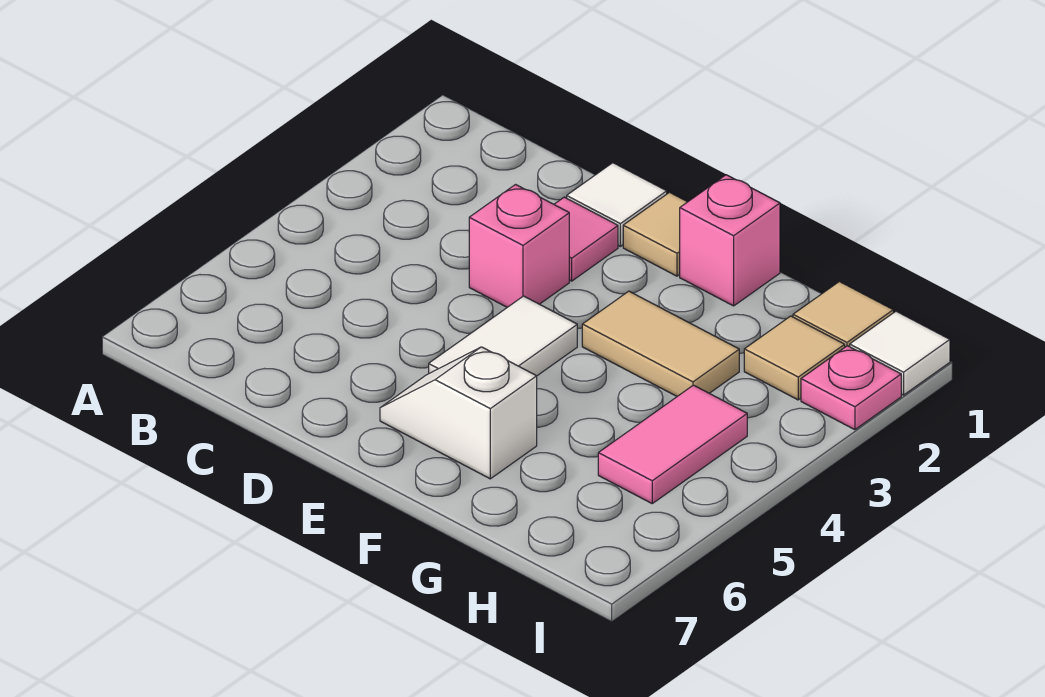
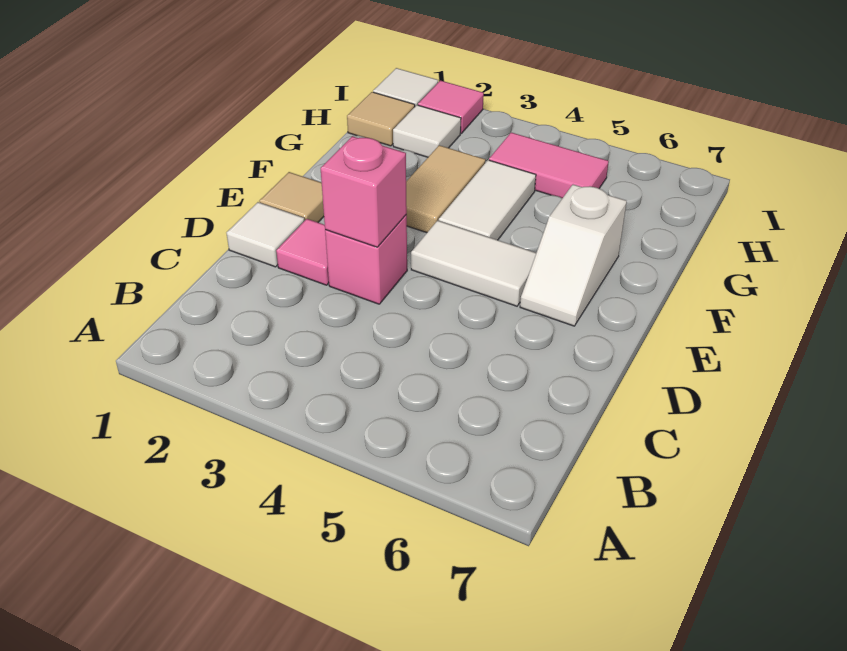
pink brick F1 level 1 -> pink brick D3 level 2
none -> white tile F4:G4 level 1
tan tile H2 level 1 -> white tile H2 level 1
pink plate I2 level 1 -> pink tile I2 level 1

